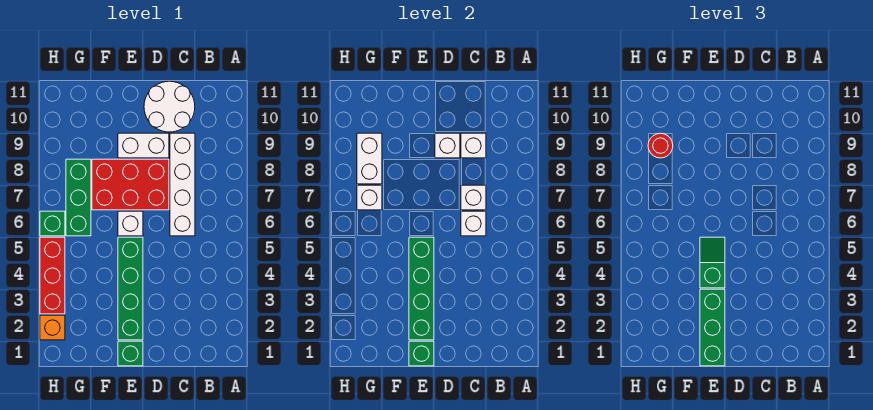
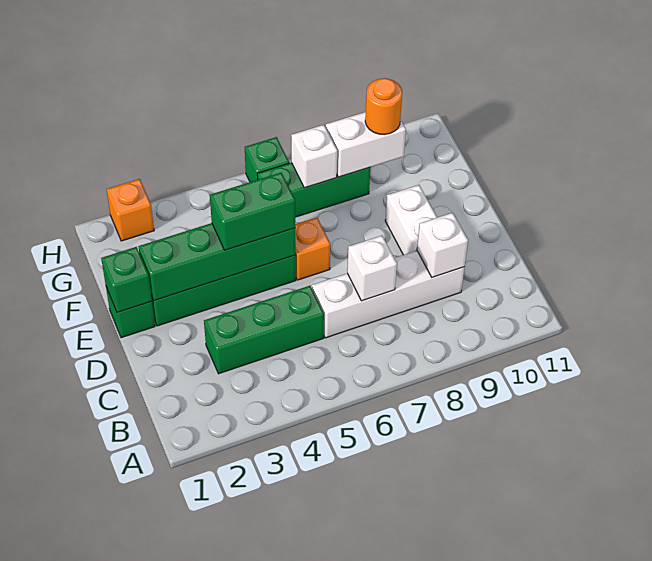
white brick C6 level 2 -> none
white round brick C10:D11 level 1 -> none
red brick D7:F8 level 1 -> none
white brick D9 level 2 -> none
green brick E1:E3 level 3 -> green brick C3:C5 level 1
green slope E4:E5 level 3 top 4 -> green brick E4:E5 level 3
white brick E6 level 1 -> orange brick E6 level 1
red round brick G9 level 3 -> orange round brick G9 level 3
red brick H3:H5 level 1 -> none

